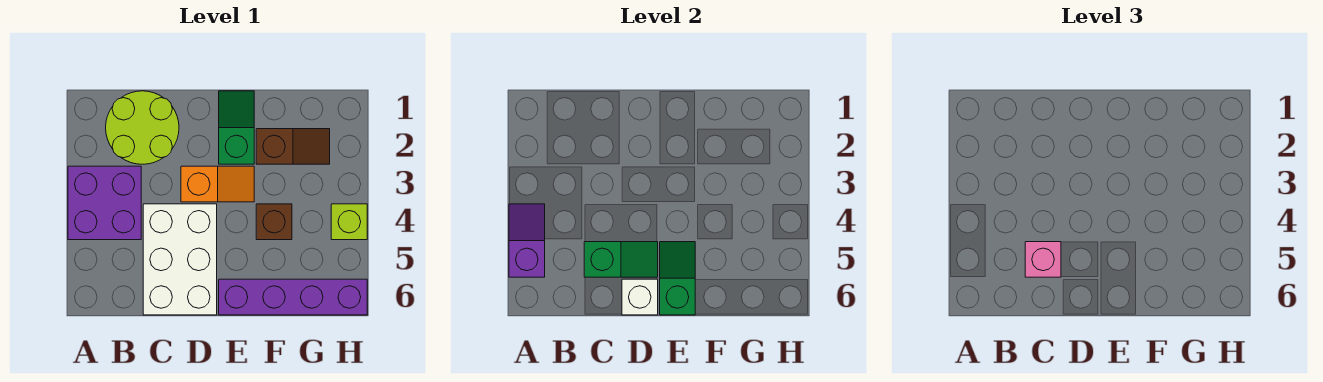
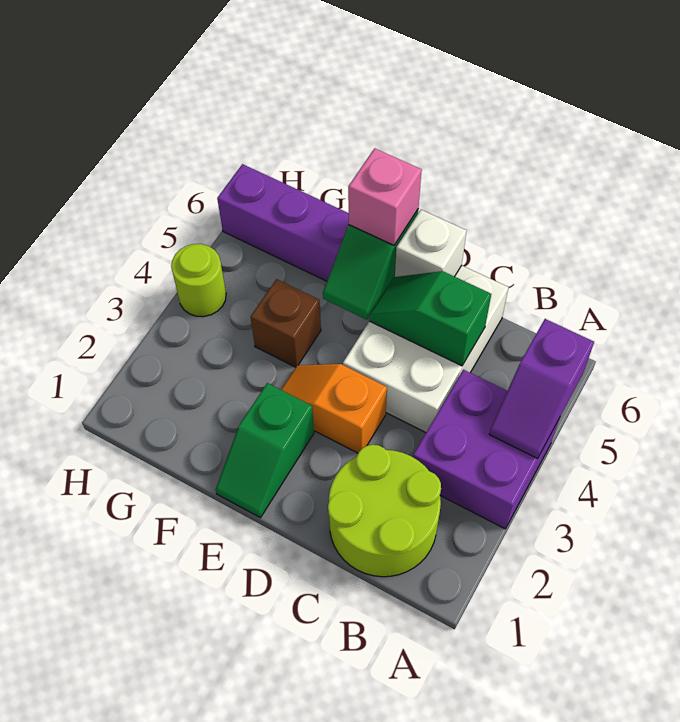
pink brick C5 level 3 -> pink brick E6 level 3
brown slope F2:G2 level 1 top F -> none
lime brick H4 level 1 -> lime round brick H4 level 1

